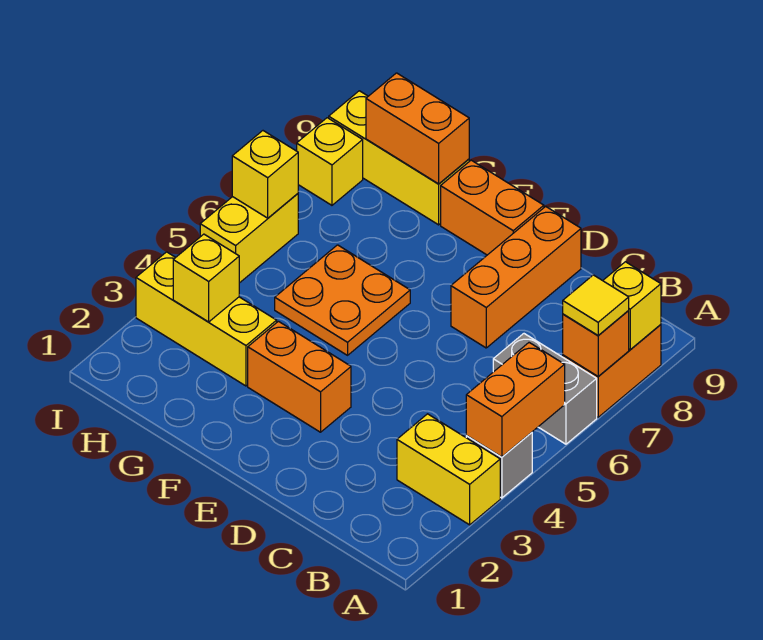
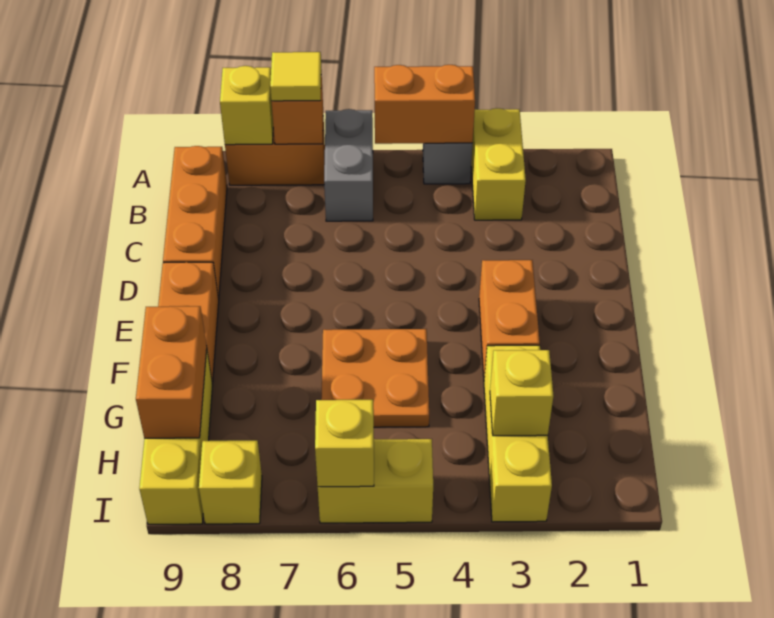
orange brick D7:D9 level 1 -> orange brick B9:D9 level 1

